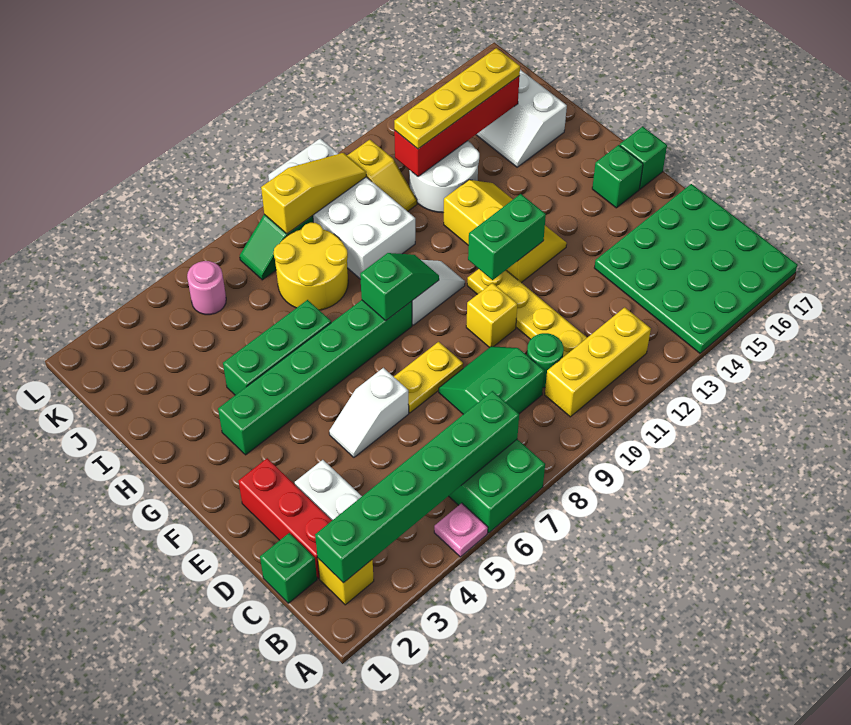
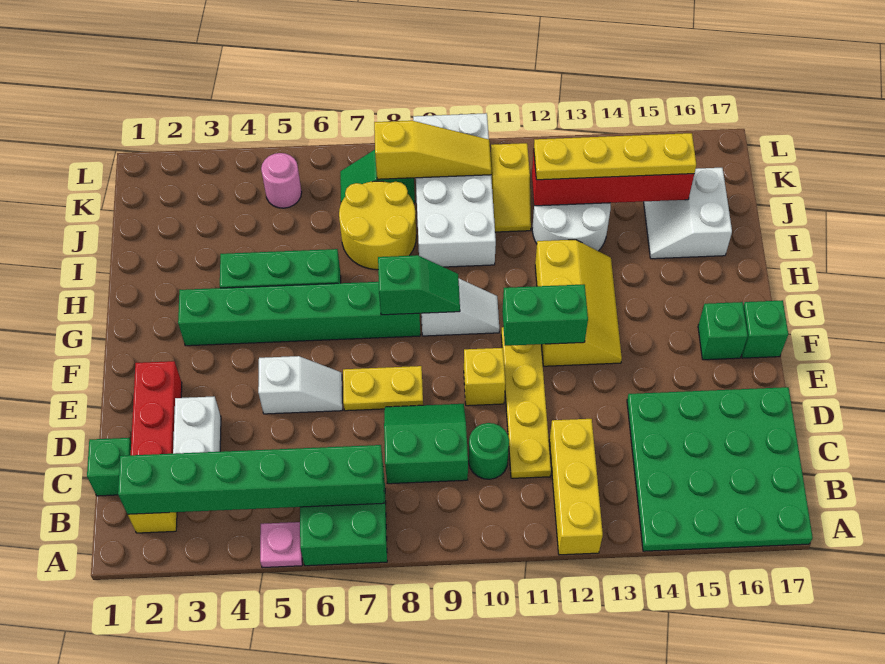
yellow brick B10:B12 level 1 -> yellow brick A12:C12 level 1
white slope E5:E6 level 1 top 6 -> white slope E5:E6 level 1 top 5

